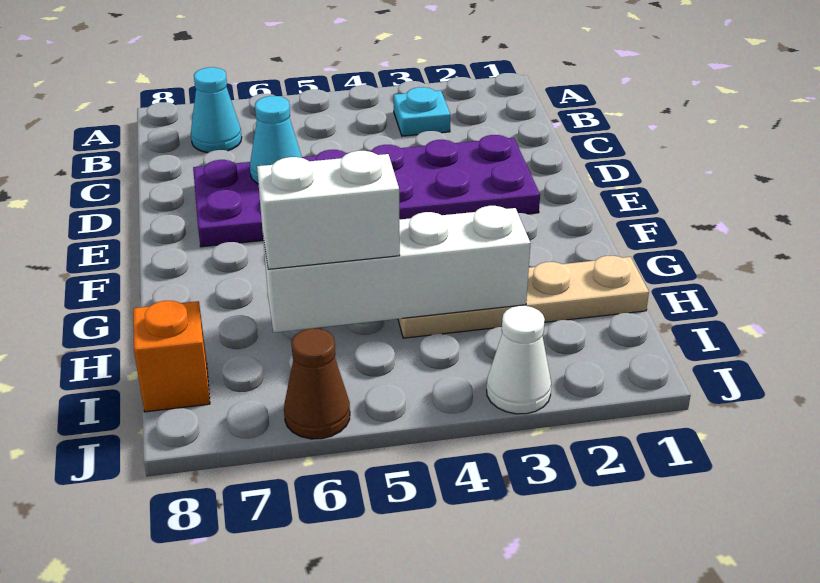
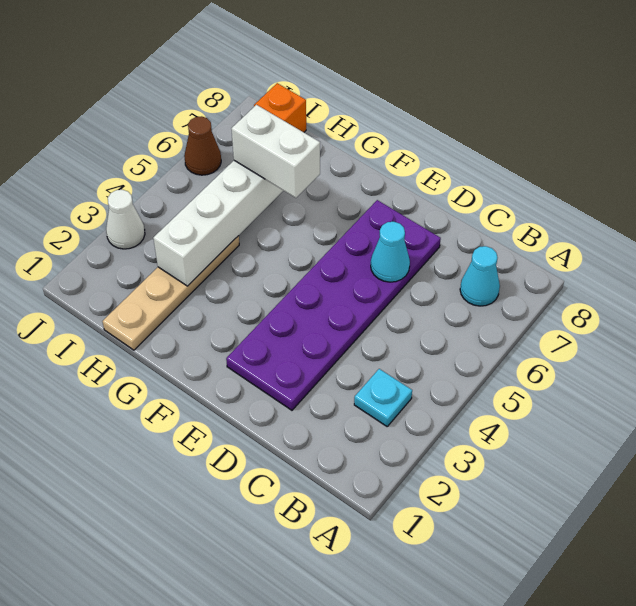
white brick H5:H6 level 3 -> white brick G6:H6 level 3

